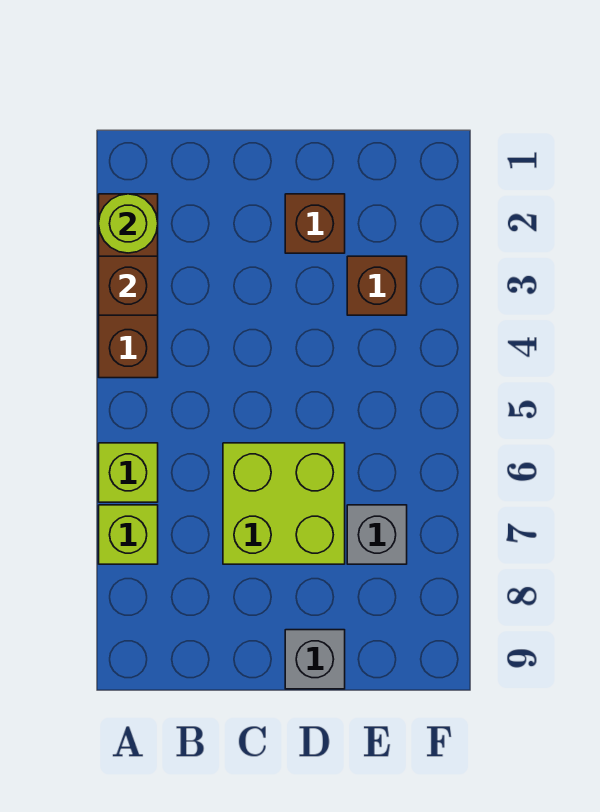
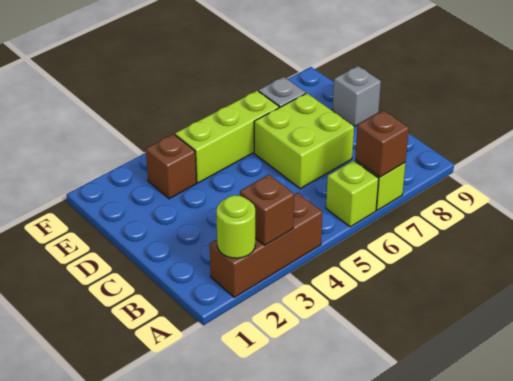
brown brick D2 level 1 -> brown brick A7 level 2
none -> lime brick E4:E6 level 1

